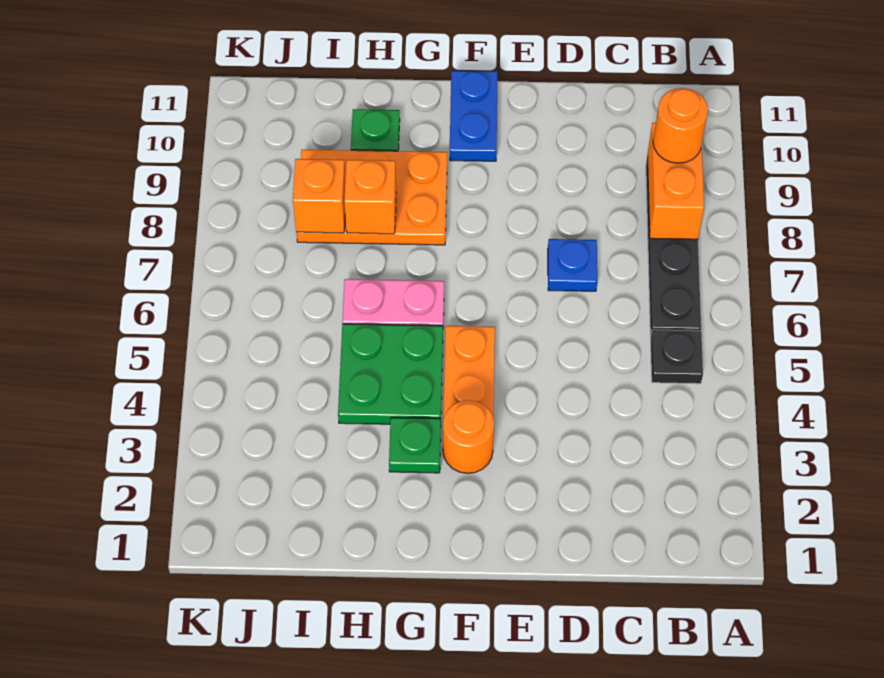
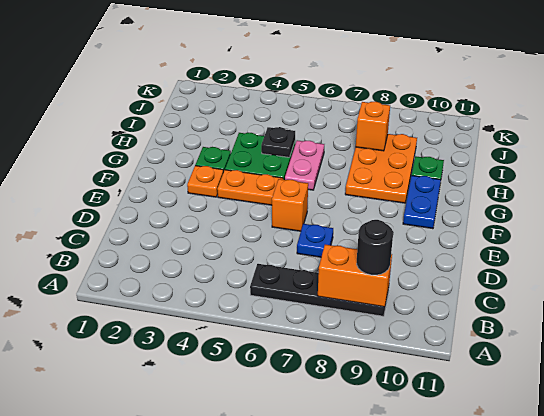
black plate B5 level 1 -> black plate H5 level 2
orange round brick B9 level 3 -> black round brick B9 level 3
orange round brick F3 level 1 -> orange plate F3 level 1
blue plate F10:F11 level 1 -> blue plate F10:G10 level 1
orange brick H8 level 2 -> orange brick E6 level 1

